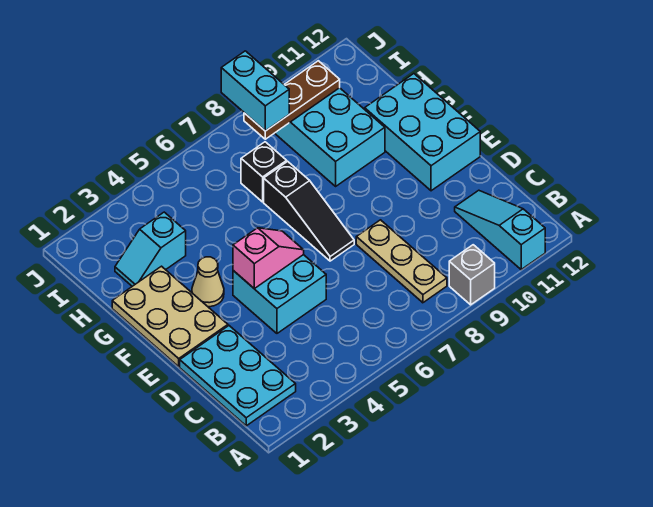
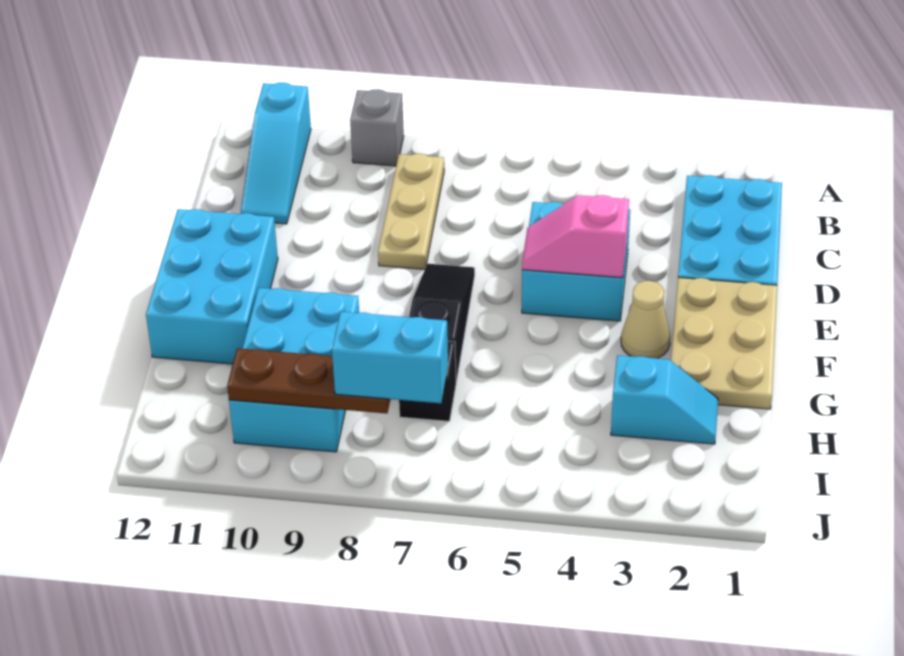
cyan brick I8:J8 level 3 -> cyan brick I7:I8 level 3

